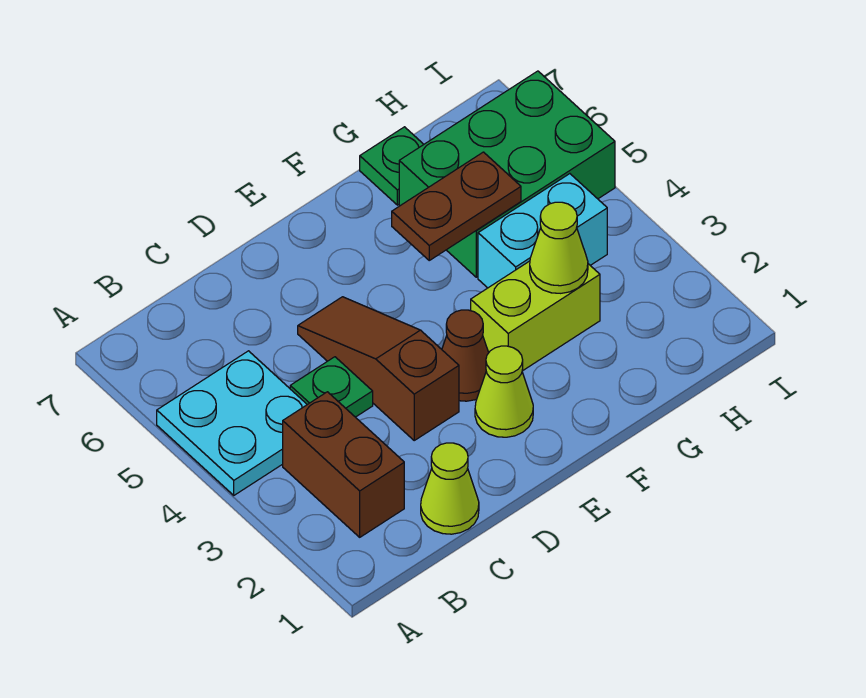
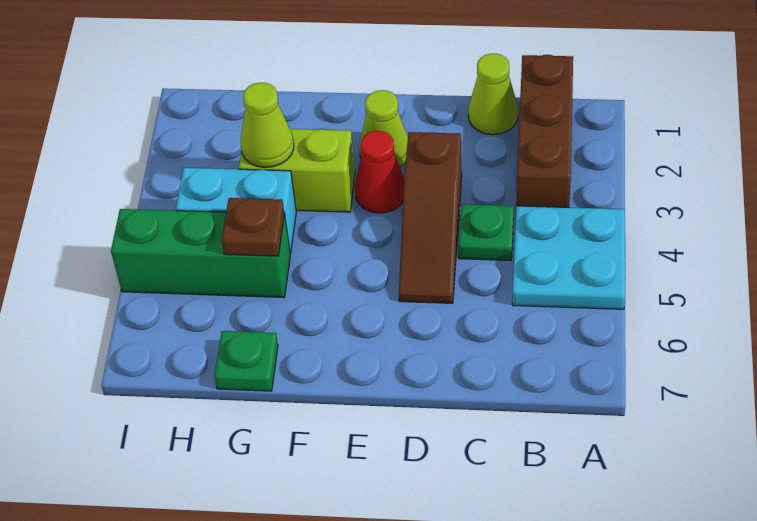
brown brick B2:B3 level 1 -> brown brick B1:B3 level 1
brown cone E3 level 1 -> red cone E3 level 1
brown plate F5:G5 level 2 -> brown plate G5 level 2
green brick G5:I6 level 1 -> green brick G5:I5 level 1

